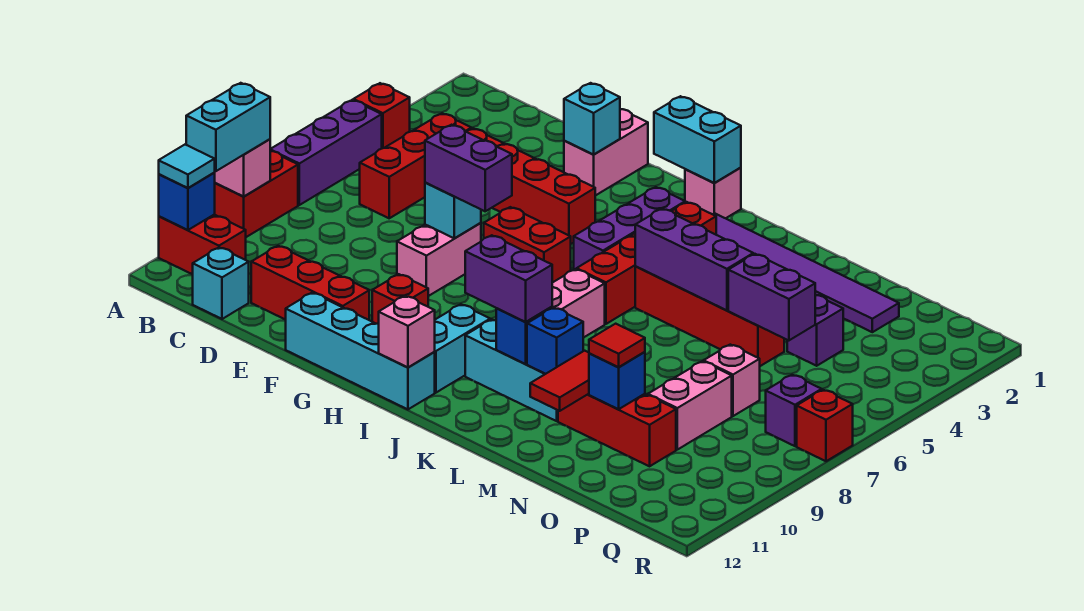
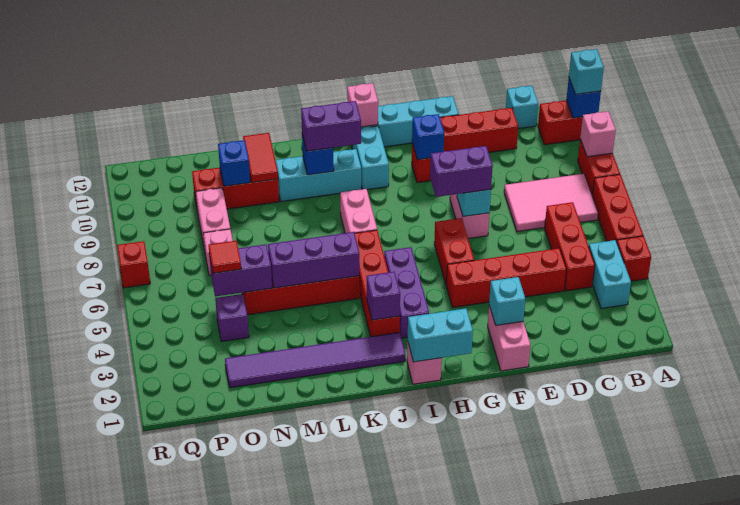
purple brick A5:A7 level 1 -> red brick A5:A7 level 1
cyan brick A9:A10 level 3 -> cyan brick B3:B4 level 1
cyan tile A11 level 3 -> cyan brick A11 level 3
none -> pink tile B7:D8 level 1
red brick G6:H6 level 1 -> red brick G5:G6 level 1
blue brick L10 level 2 -> blue brick G10 level 2
red tile N10 level 3 -> red tile O5 level 3
purple brick Q7 level 1 -> purple brick J3 level 2

